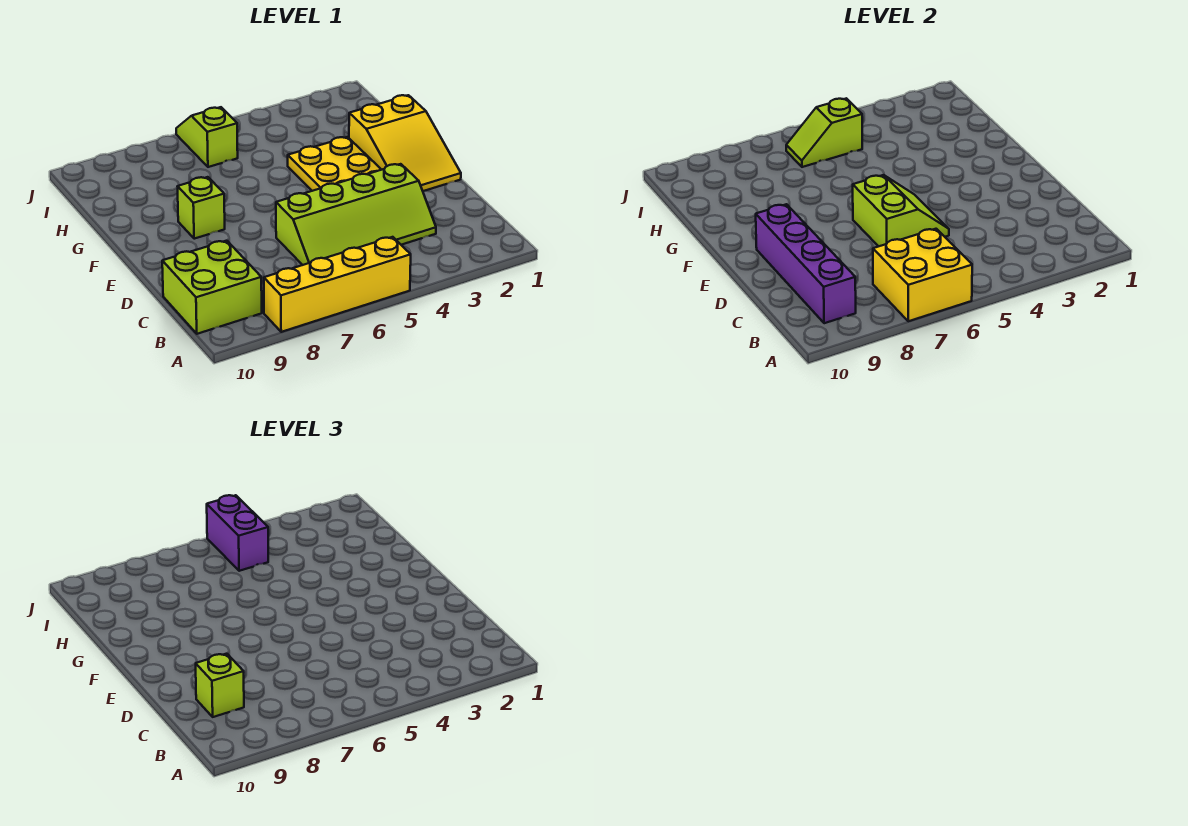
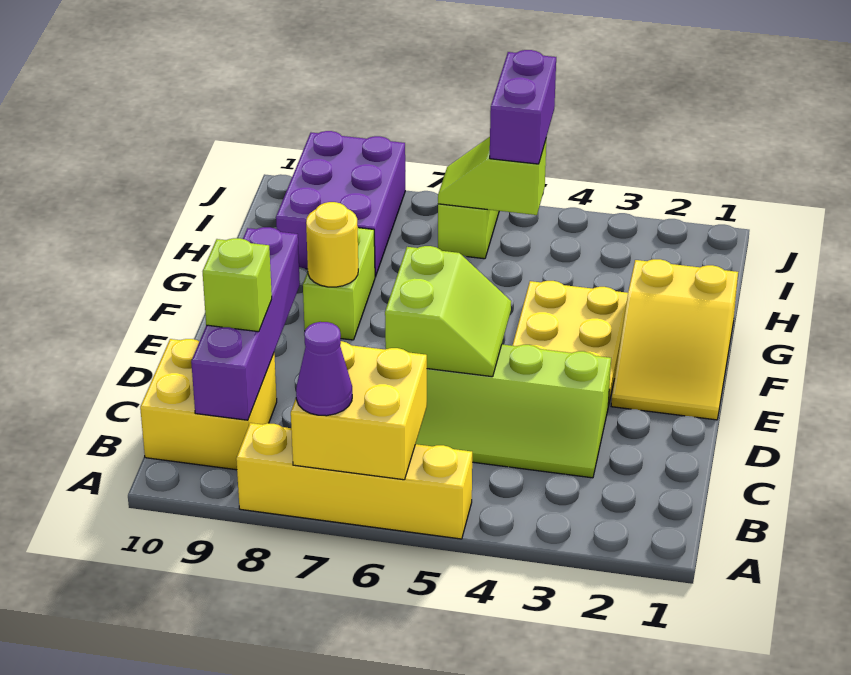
none -> purple cone A7 level 3
lime brick B9:C10 level 1 -> yellow brick B9:C10 level 1
lime brick F8 level 1 -> lime brick F8:G8 level 1
none -> yellow round brick F8 level 2
none -> purple brick H8:J9 level 1

